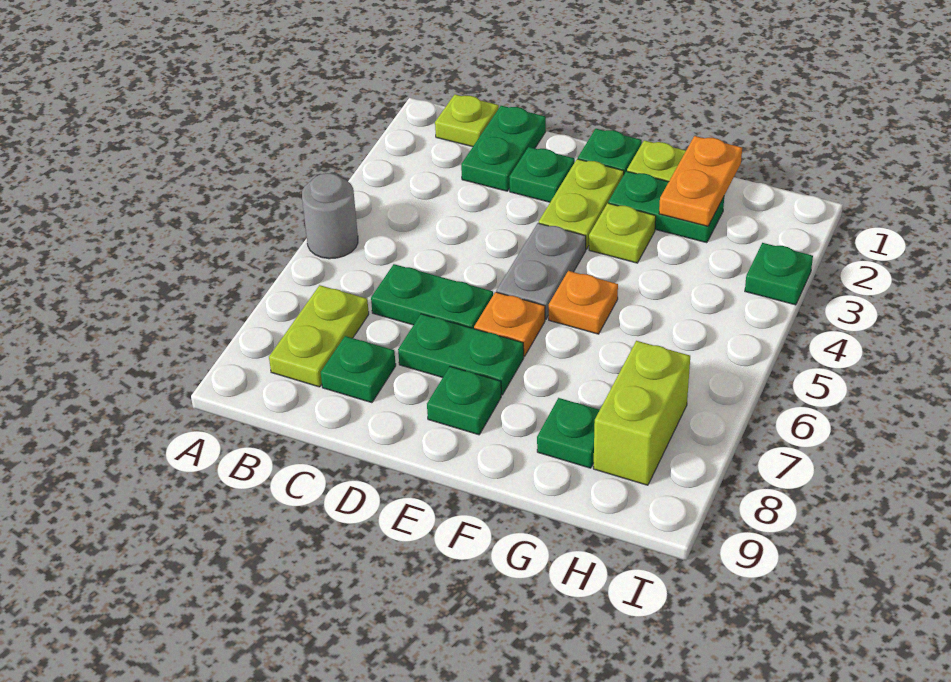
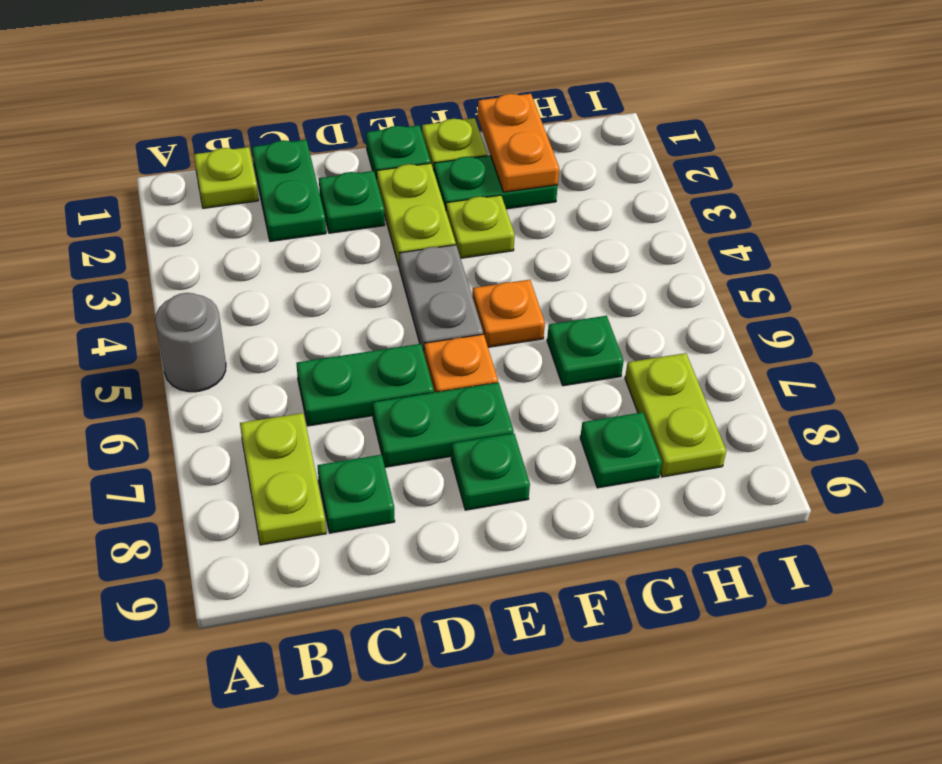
lime brick H7:H8 level 1 -> lime plate H7:H8 level 1
green plate I3 level 1 -> green plate G6 level 1

